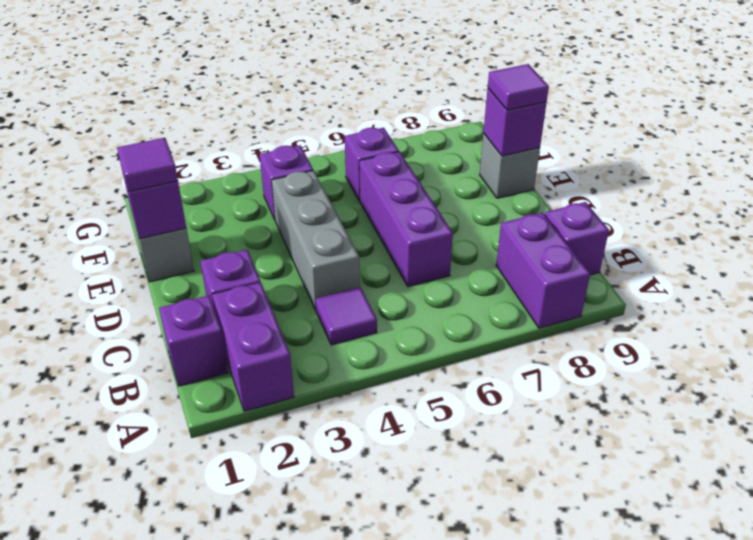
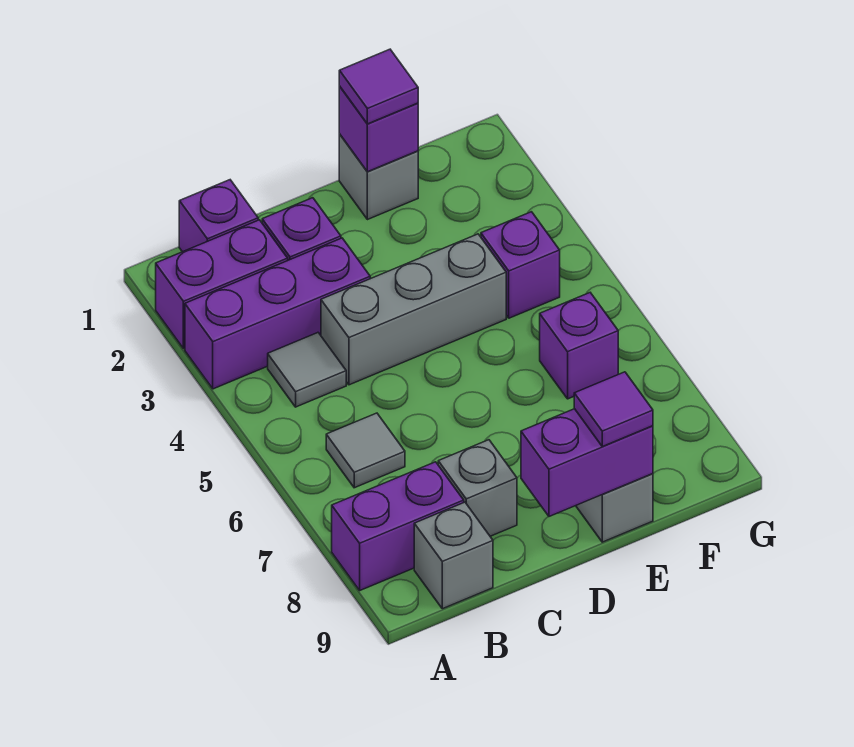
purple tile B4 level 1 -> grey tile B4 level 1
none -> grey tile B6 level 1
purple brick B9 level 1 -> grey brick B9 level 1
purple brick C6:E6 level 1 -> purple brick A3:C3 level 1
none -> grey brick C8 level 1
purple brick E9 level 2 -> purple brick D9:E9 level 2

